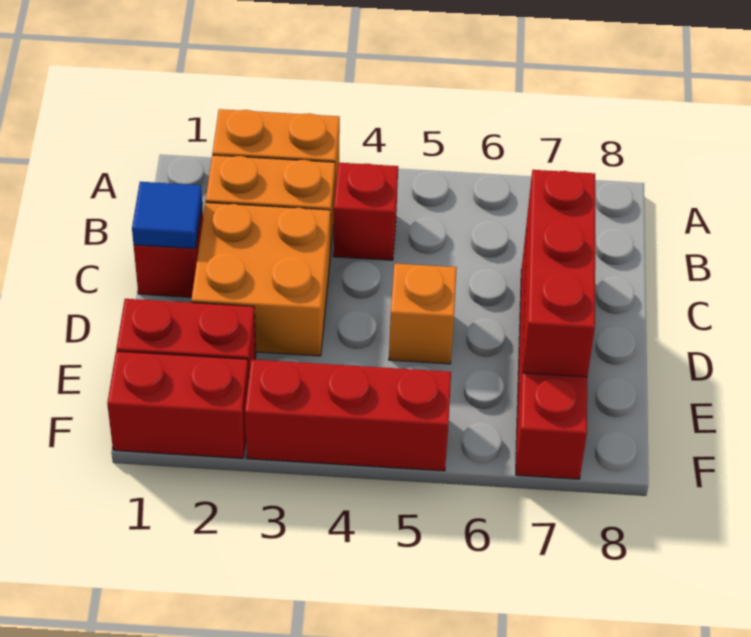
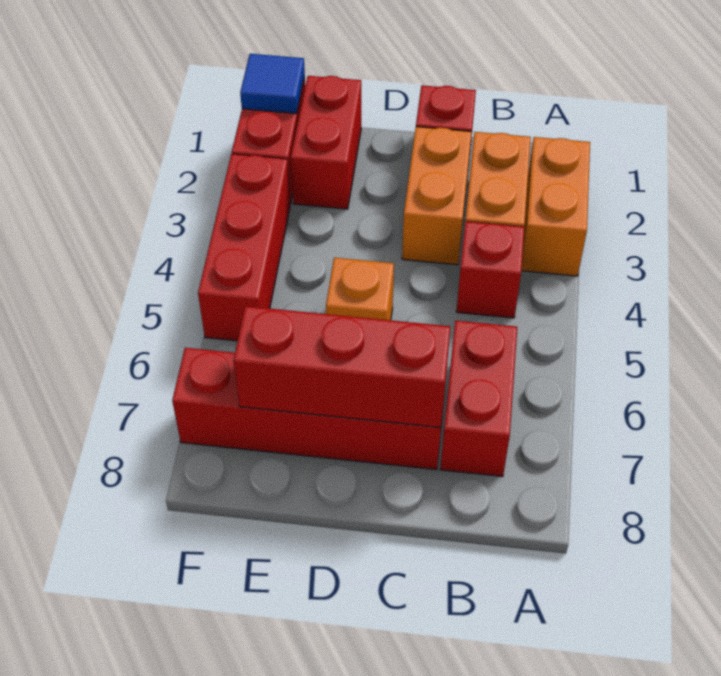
none -> red brick B6:B7 level 1
blue tile C1 level 2 -> blue tile F1 level 2
orange brick C2:D3 level 1 -> orange brick C2:C3 level 1

